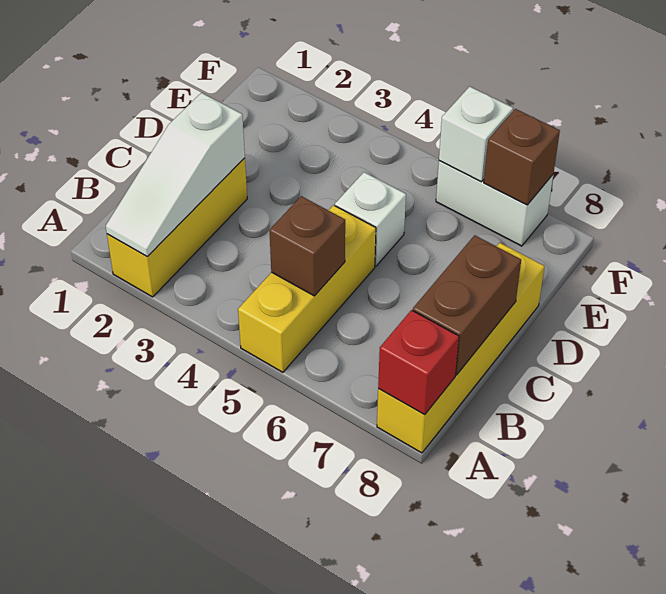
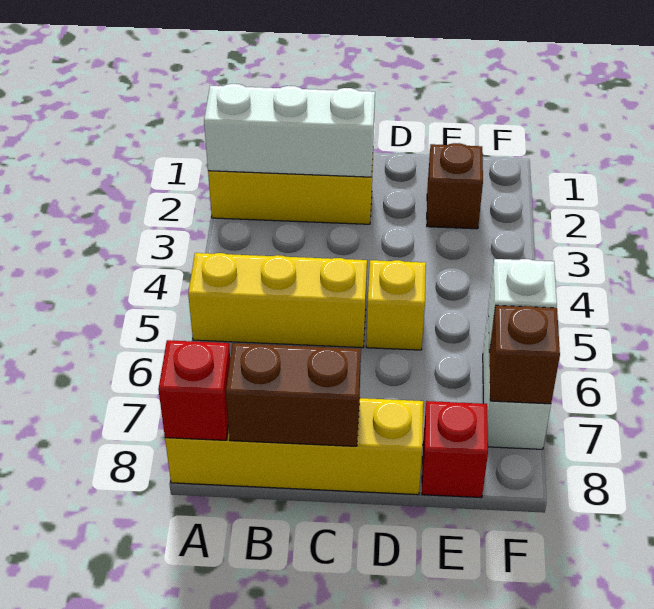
white slope A2:C2 level 2 top C -> white brick A2:C2 level 2
brown brick B5 level 2 -> brown brick E2 level 1
white brick D5 level 1 -> yellow brick D5 level 1
none -> red brick E8 level 1

